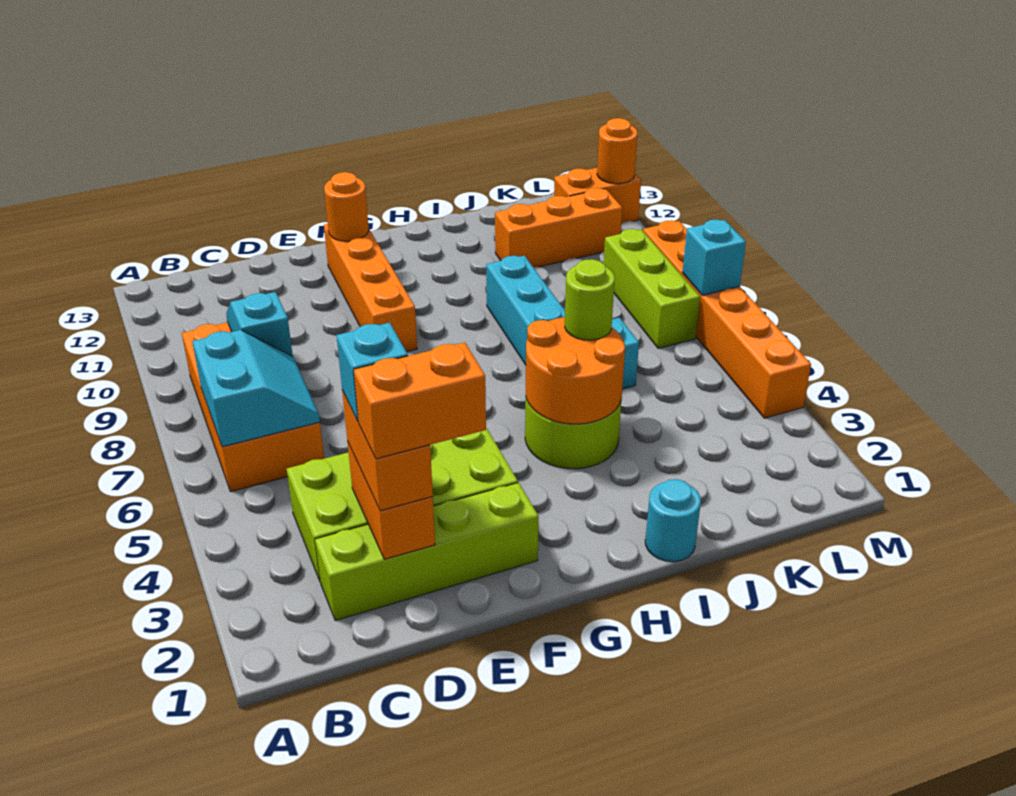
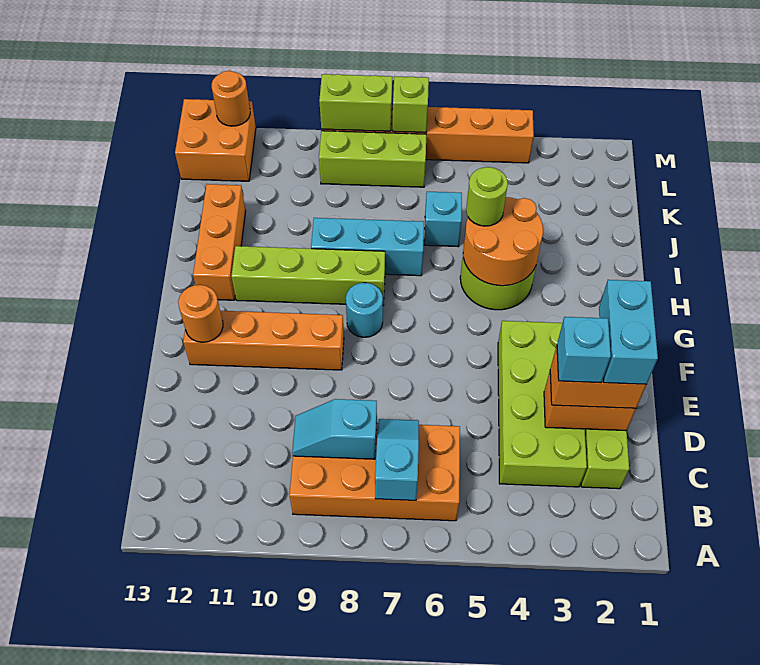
cyan slope B6:C7 level 2 top B -> cyan slope B7:C7 level 2 top B
orange brick D2:E2 level 4 -> cyan brick D2:E2 level 4
none -> lime brick H8:H11 level 1
cyan round brick I1 level 1 -> cyan round brick G8 level 1
orange brick J11:L11 level 1 -> orange brick H12:J12 level 1
orange brick L12:M12 level 1 -> orange brick L12:M13 level 1
cyan brick M7 level 2 -> lime brick M7 level 2
none -> lime brick M8:M9 level 2

